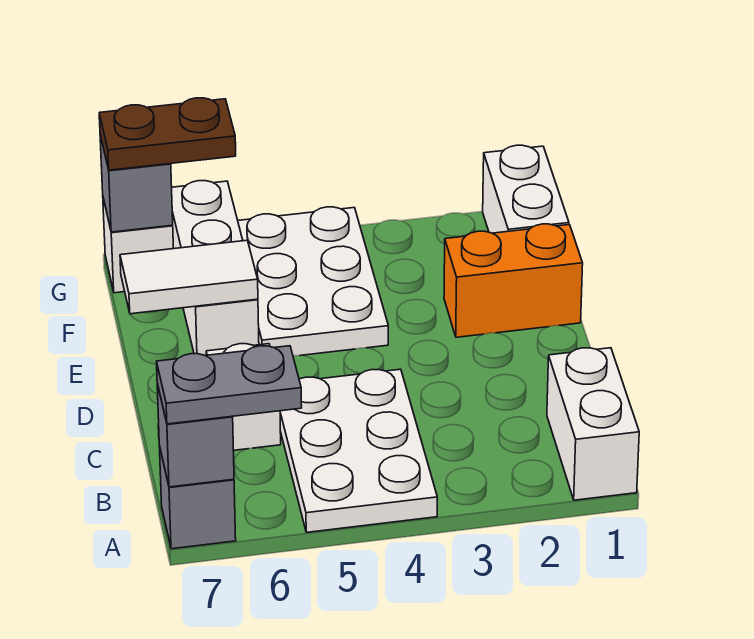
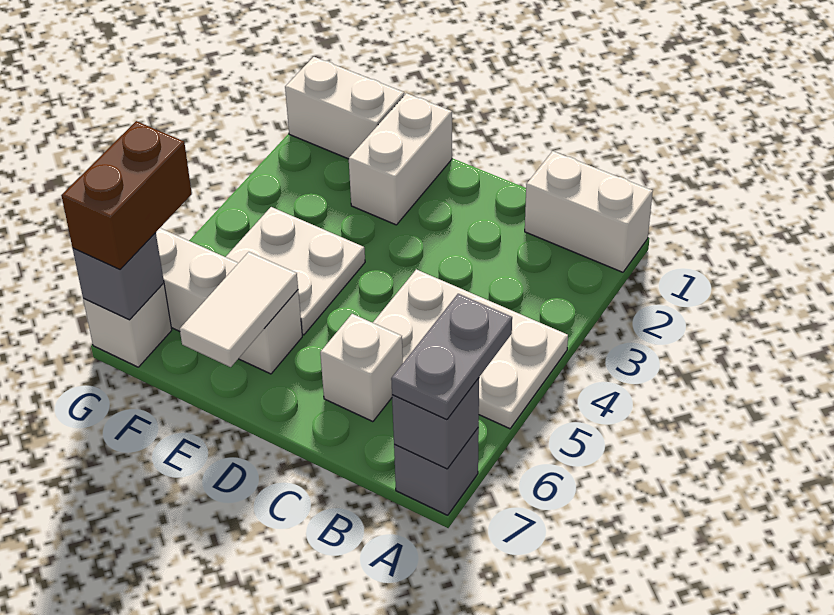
orange brick E1:E2 level 1 -> white brick E1:E2 level 1
white plate E4:G5 level 1 -> white plate E4:F5 level 1
brown plate G6:G7 level 3 -> brown brick G6:G7 level 3

